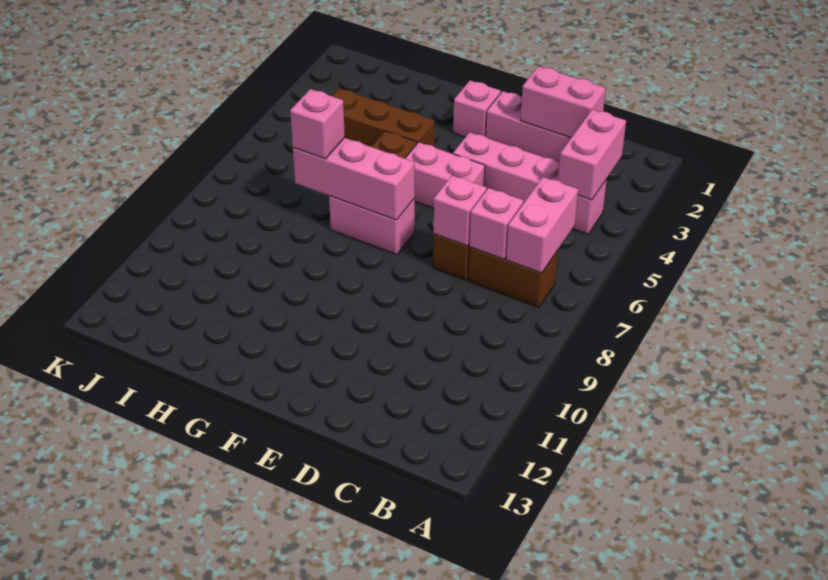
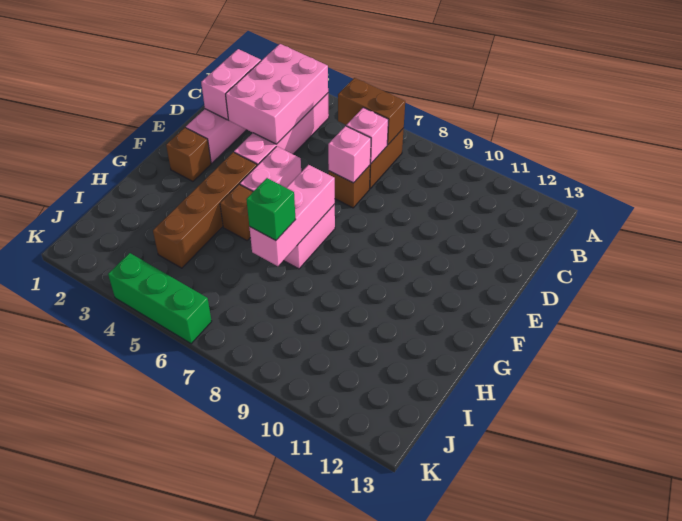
pink brick B3:B4 level 2 -> pink brick B3:D4 level 2
pink brick B6:B7 level 2 -> brown brick B6:B7 level 2
pink brick F2 level 1 -> brown brick F2 level 1
brown brick G4:I4 level 1 -> brown brick F4:I4 level 1
pink brick H7 level 3 -> green brick H7 level 3
none -> green brick K4:K6 level 1

